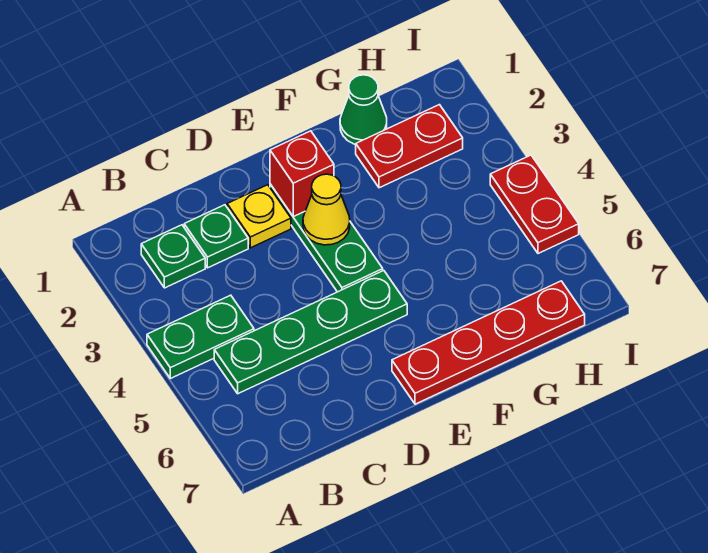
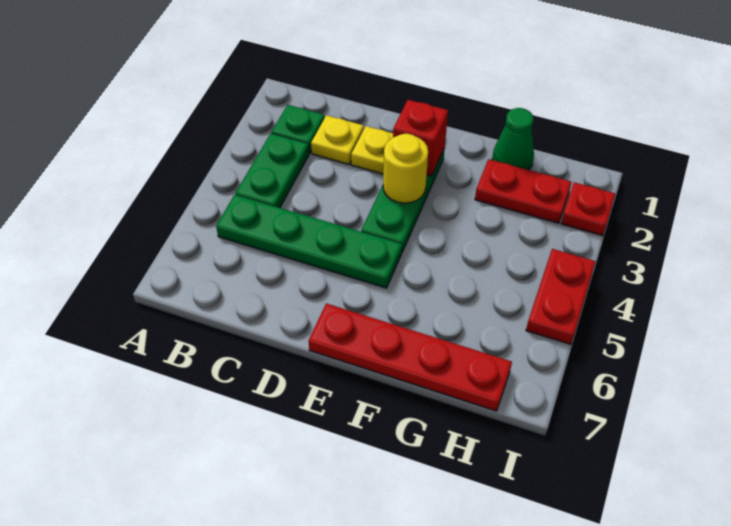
green plate A4:B4 level 1 -> green plate B3:B4 level 1
green plate C2 level 1 -> yellow plate C2 level 1
yellow cone E3 level 2 -> yellow round brick E3 level 2
none -> red plate I2 level 1

